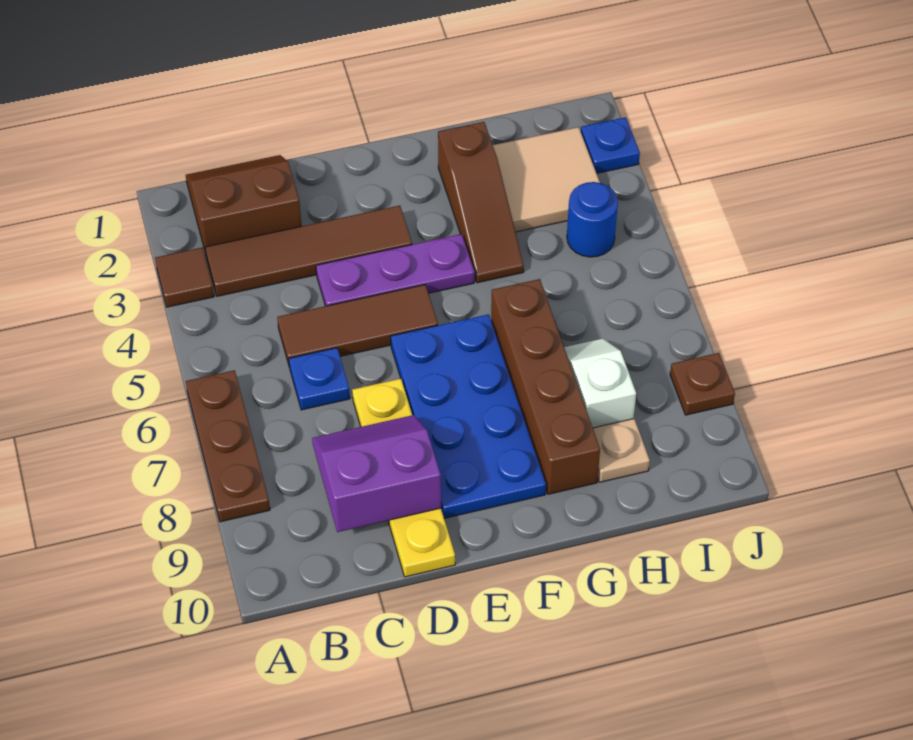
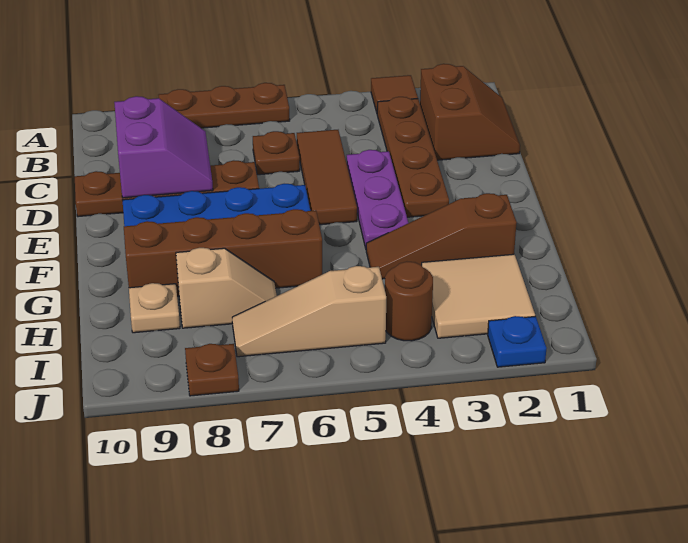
brown tile B3:E3 level 1 -> brown plate B3:E3 level 1
blue plate C6 level 1 -> brown plate C6 level 1
yellow plate D7:D10 level 1 -> brown plate D7:D10 level 1
white slope H7:H8 level 1 top 8 -> tan slope H7:H8 level 1 top 8
blue round brick I4 level 1 -> brown round brick I4 level 1
none -> tan slope I5:I7 level 1 top 5

